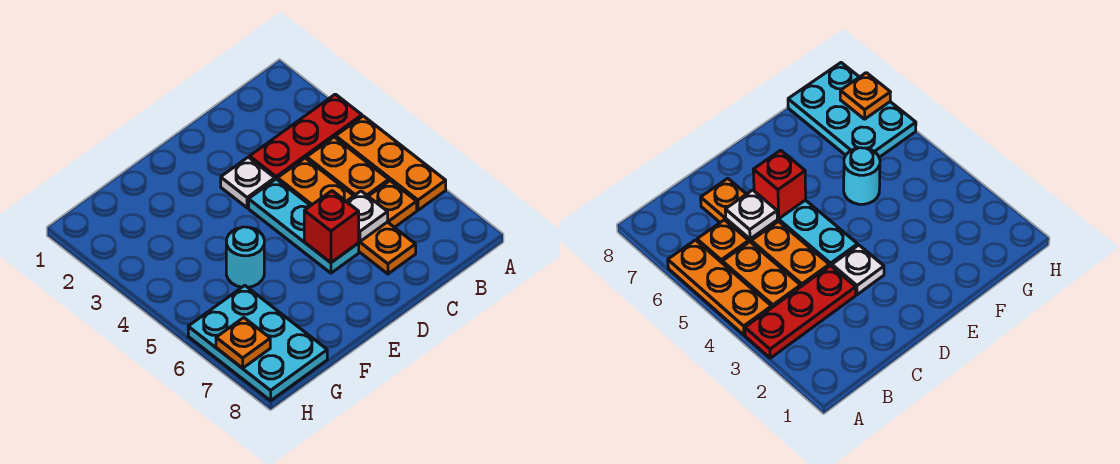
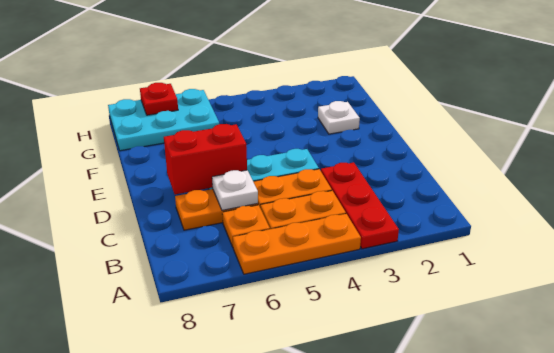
white plate D3 level 1 -> white plate F2 level 1
red brick D6 level 2 -> red brick D6:D7 level 2
cyan round brick F5 level 1 -> none
orange plate H7 level 2 -> red plate H7 level 2

